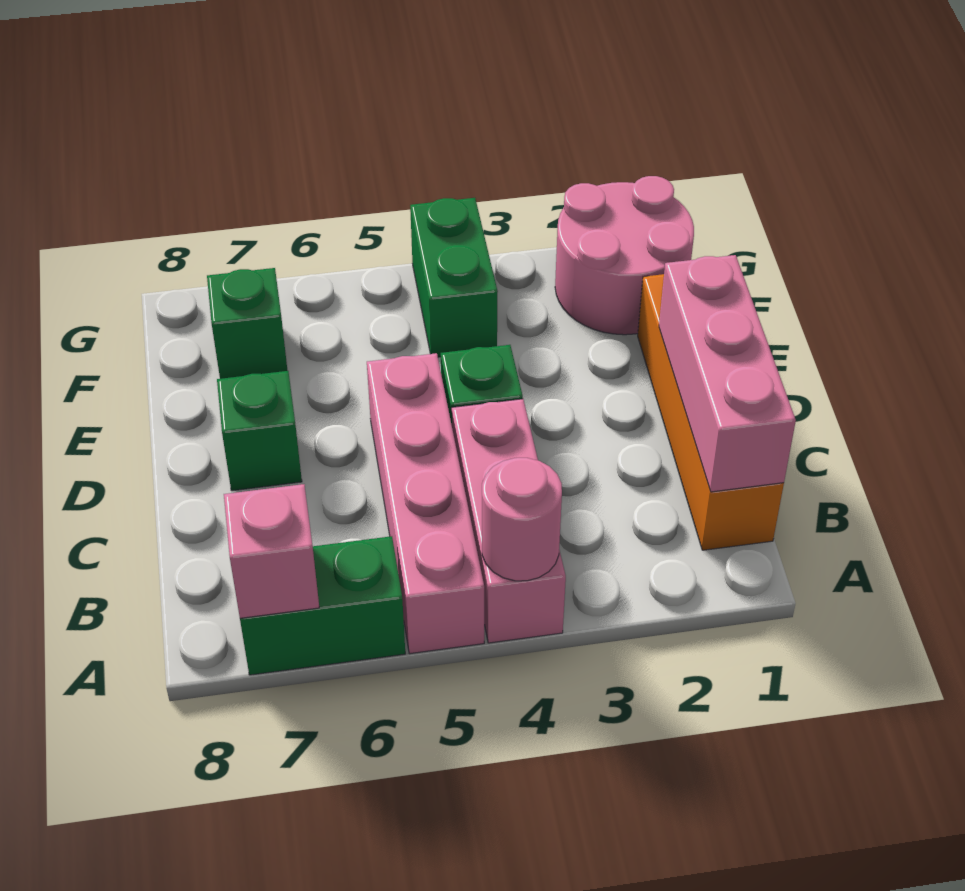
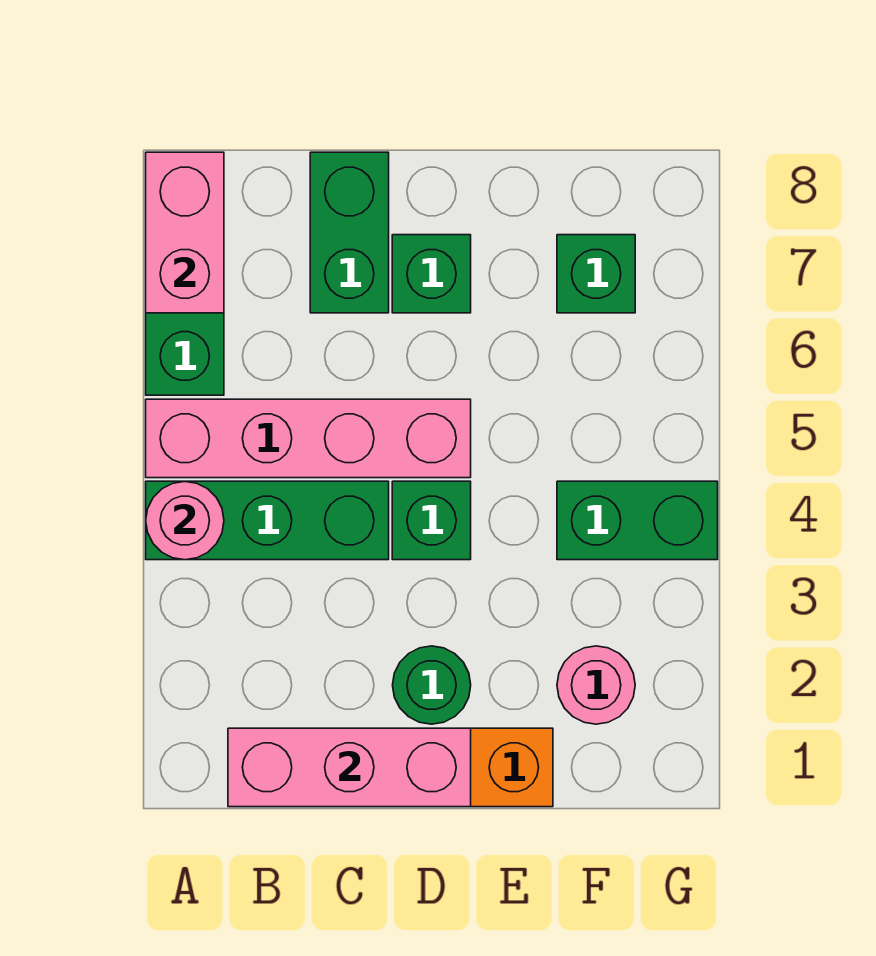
pink brick A4:C4 level 1 -> green brick A4:C4 level 1
pink brick A7 level 2 -> pink brick A7:A8 level 2
none -> green brick C7:C8 level 1
none -> green round brick D2 level 1
pink round brick F1:G2 level 1 -> pink round brick F2 level 1

